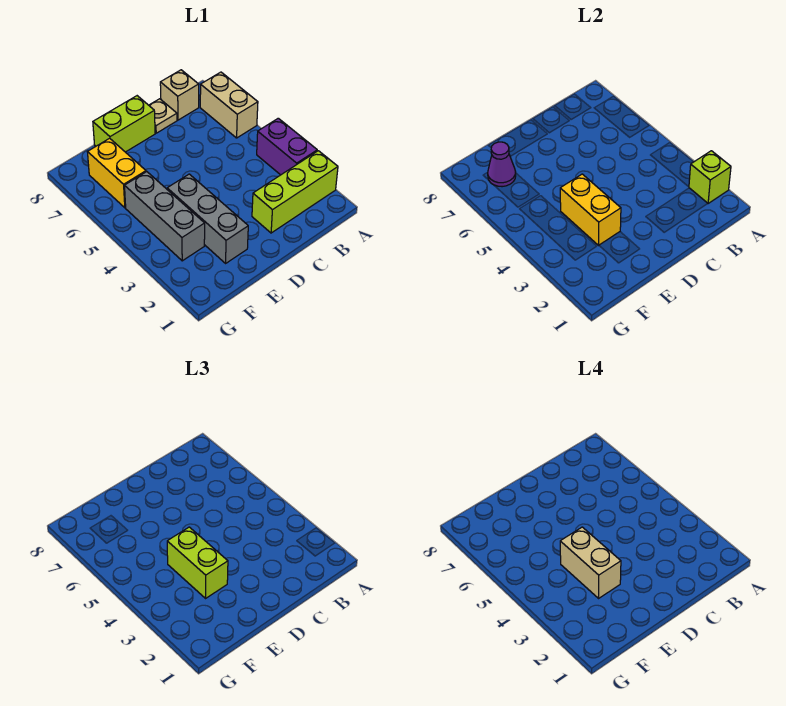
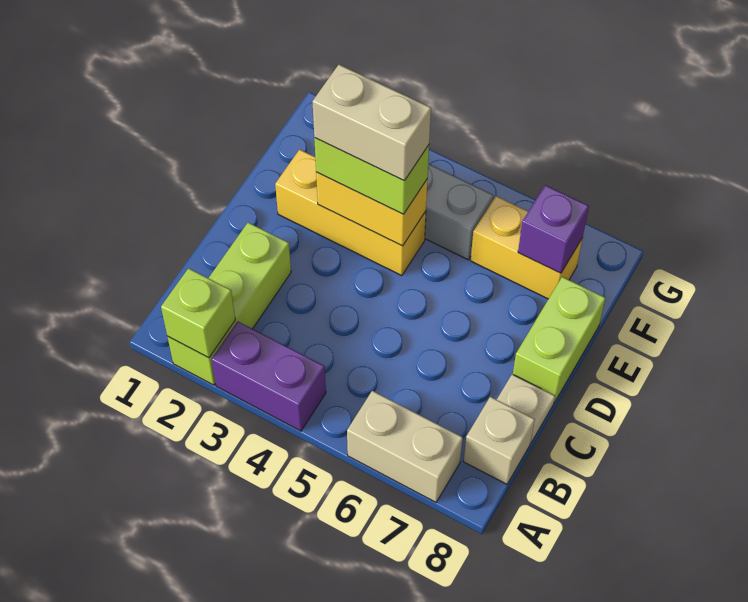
grey brick E2:E4 level 1 -> yellow brick E2:E4 level 1
purple cone F7 level 2 -> purple brick F7 level 2

